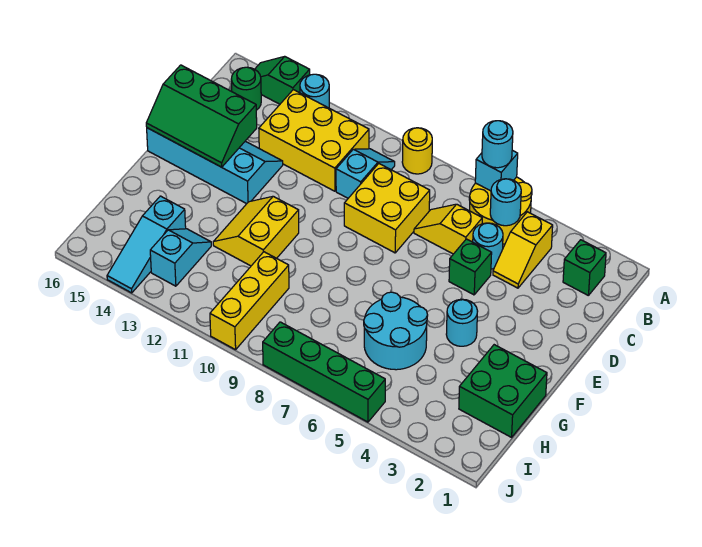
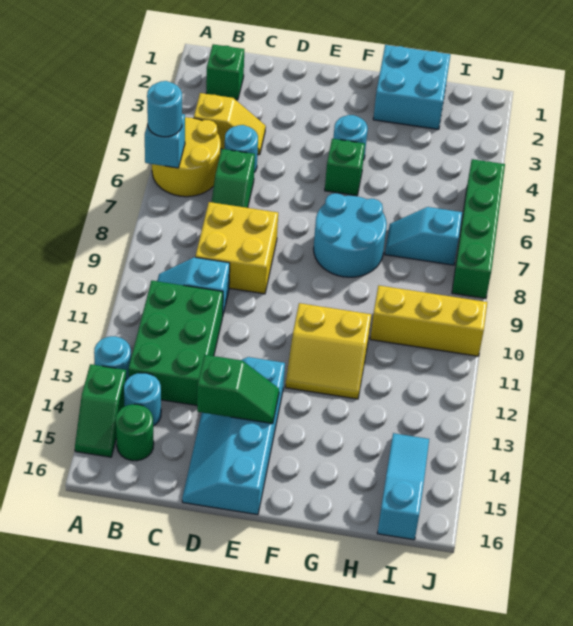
yellow round brick A9 level 1 -> none
cyan round brick B5 level 2 -> cyan round brick B14 level 1
yellow brick B11:C13 level 1 -> green brick B11:C13 level 1
yellow slope C6:C7 level 1 top 6 -> green slope C6:C7 level 1 top 6
green brick D5 level 1 -> green brick F5 level 1
green slope D14:E16 level 2 top D -> green slope D14:E14 level 2 top D
green brick G1:H2 level 1 -> cyan brick G1:H2 level 1
cyan round brick G5:H6 level 1 -> cyan round brick F7:G8 level 1
cyan slope H13:I13 level 1 top I -> cyan slope H7:I7 level 1 top I
cyan slope H14:J14 level 1 top H -> cyan slope I14:I16 level 1 top 16

